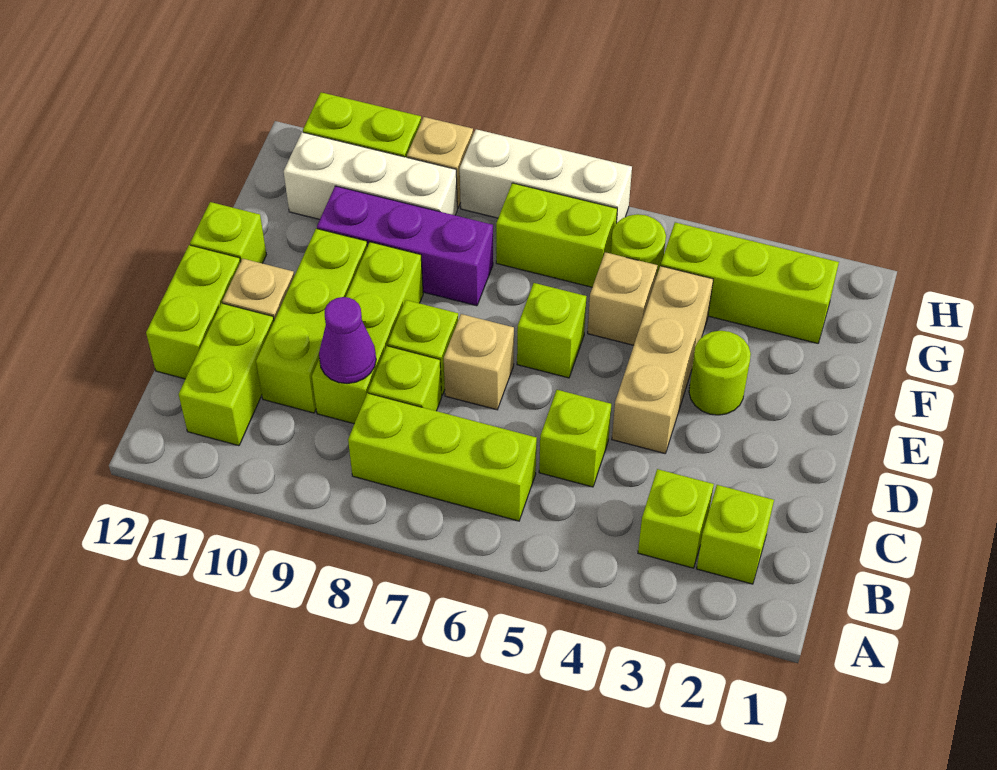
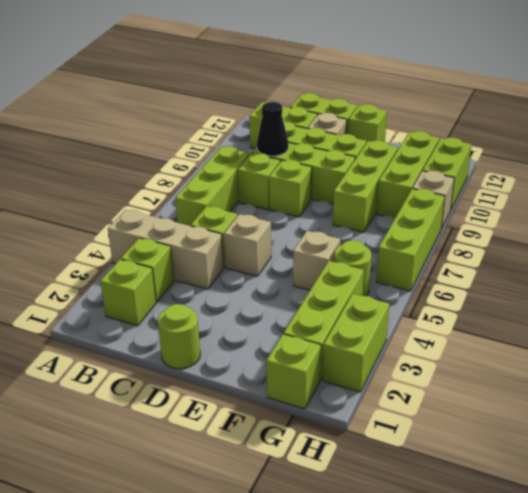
purple cone C9 level 2 -> black cone C9 level 2
tan brick D4:F4 level 1 -> tan brick A4:C4 level 1
tan brick D7 level 1 -> tan brick D5 level 1
lime round brick E3 level 1 -> lime round brick D1 level 1
lime brick E6 level 1 -> lime brick G1 level 1
purple brick F8:F10 level 1 -> lime brick F8:F10 level 1
lime brick G6:G7 level 1 -> lime brick H2:H3 level 1
white brick G9:G11 level 1 -> lime brick G9:G11 level 1
white brick H6:H8 level 1 -> lime brick H6:H8 level 1

